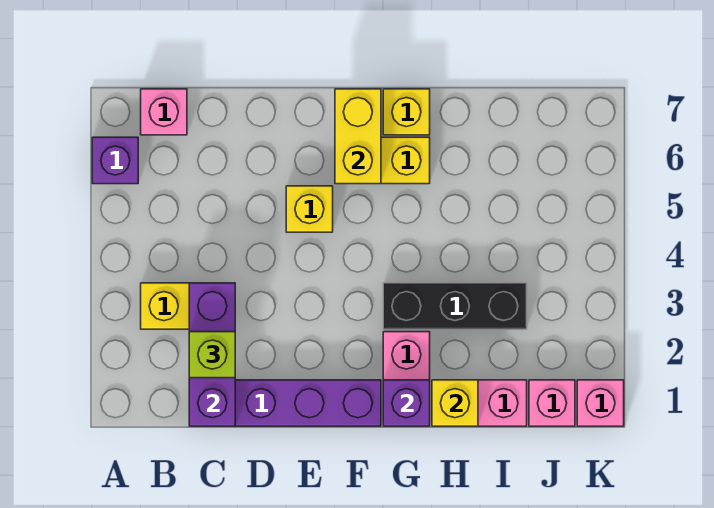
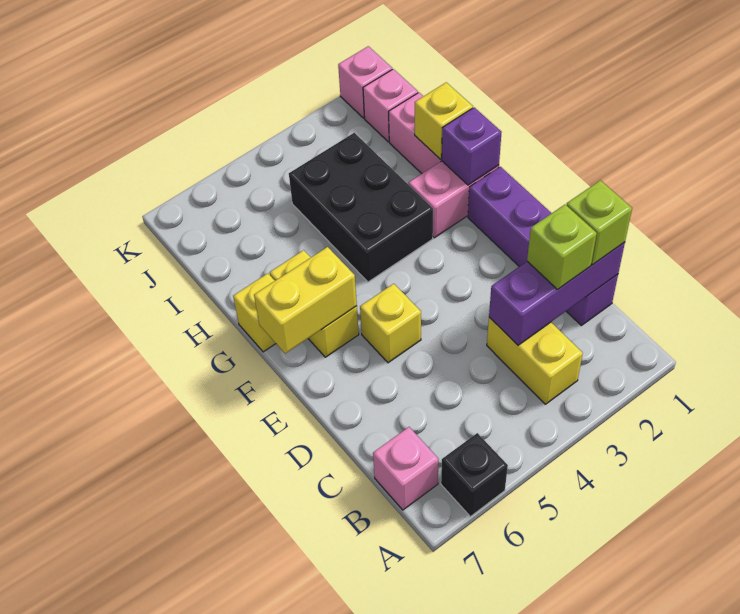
purple brick A6 level 1 -> black brick A6 level 1
none -> lime brick C1 level 3
black brick G3:I3 level 1 -> black brick G3:I4 level 1

